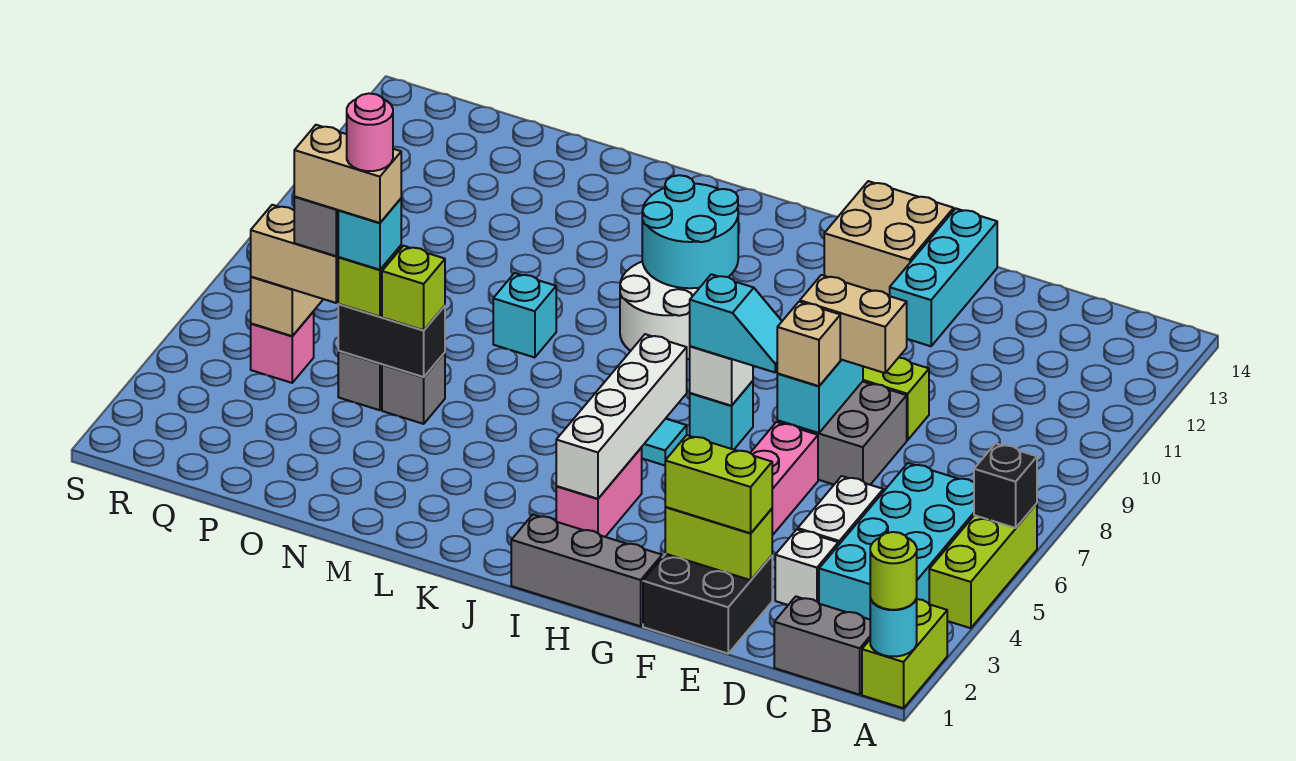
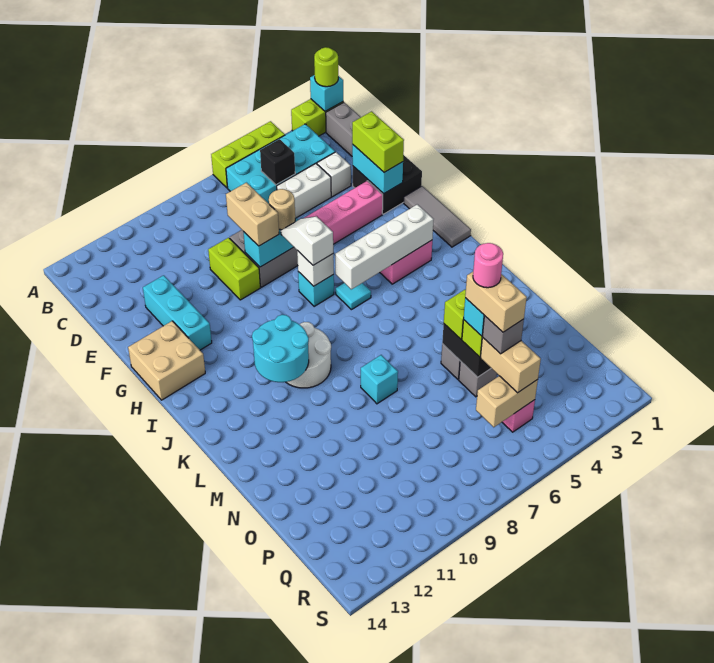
cyan round brick A1 level 2 -> cyan brick A1 level 2
black brick A6 level 2 -> black brick C5 level 2
lime brick E2:F2 level 2 -> cyan brick E2:F2 level 2
tan brick F7 level 3 -> tan round brick F7 level 3
cyan brick F12:F14 level 1 -> cyan brick E12:G12 level 1
grey brick G1:I1 level 1 -> grey tile G1:I1 level 1
cyan slope G7:H7 level 3 top H -> white slope G7:H7 level 3 top H

